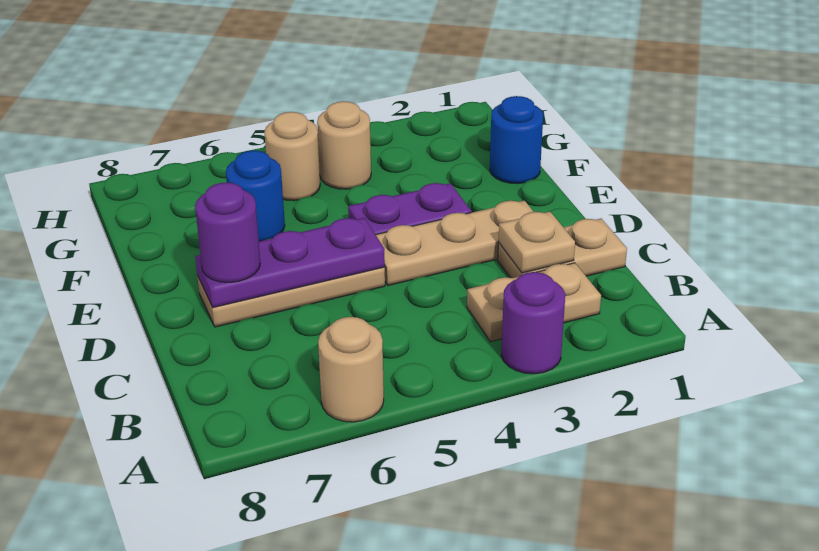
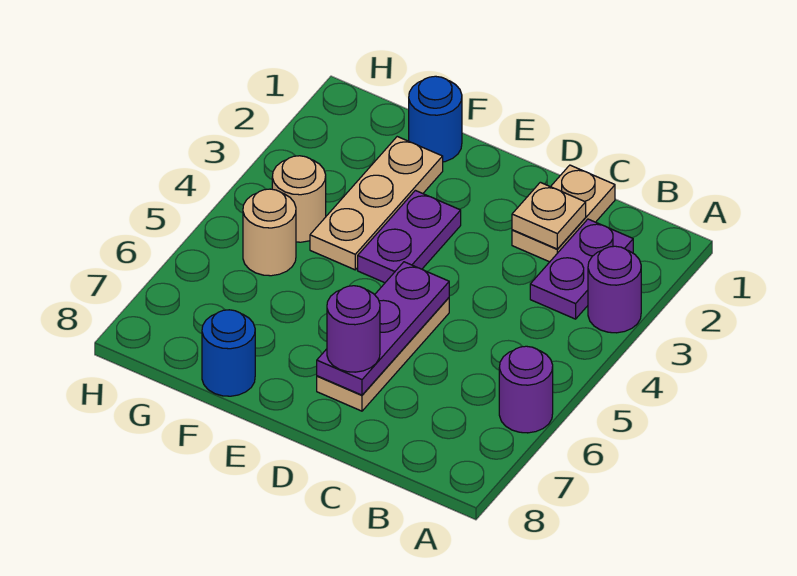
tan round brick A6 level 1 -> purple round brick A6 level 1
tan plate B2:B3 level 1 -> purple plate B2:B3 level 1
tan plate D2:D4 level 1 -> tan plate F2:F4 level 1
blue round brick F6 level 1 -> blue round brick F8 level 1

